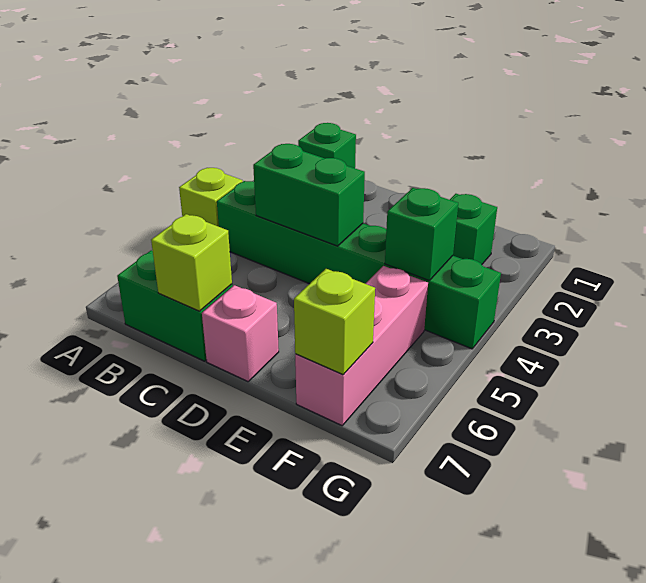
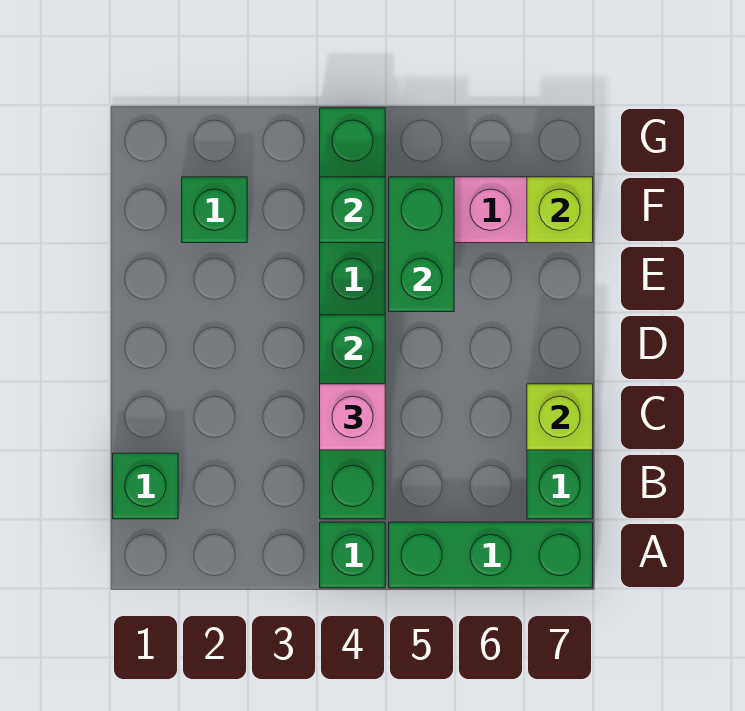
lime brick A4 level 1 -> green brick A4 level 1
none -> green brick A5:A7 level 1
pink brick D7 level 1 -> pink brick C4 level 3
none -> green brick E5:F5 level 2

